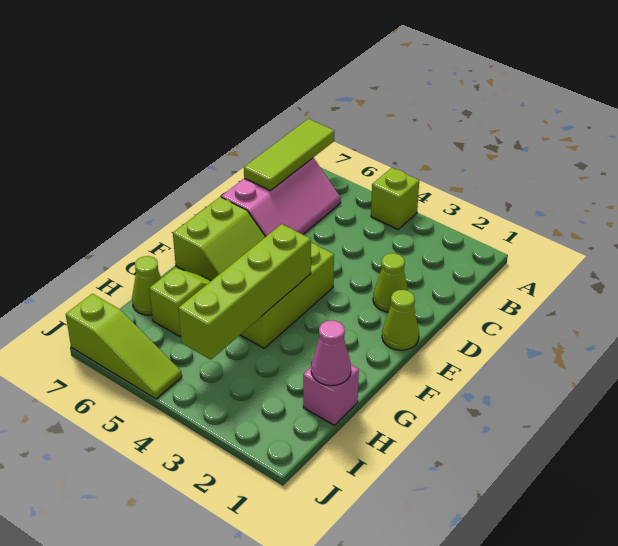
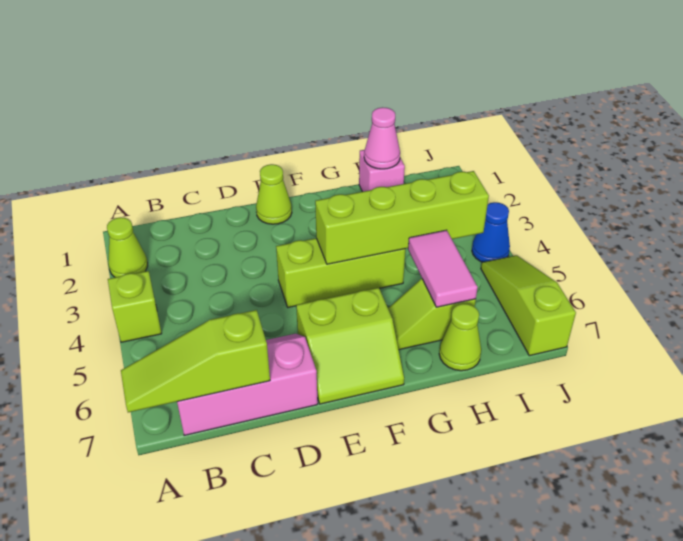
lime tile A7:C7 level 2 -> lime slope A7:C7 level 2 top C
lime cone D2 level 1 -> lime cone A2 level 1
lime slope E6:F7 level 1 top 7 -> lime slope E6:F7 level 1 top 6
none -> pink tile H5:H6 level 2
none -> blue cone J4 level 1

